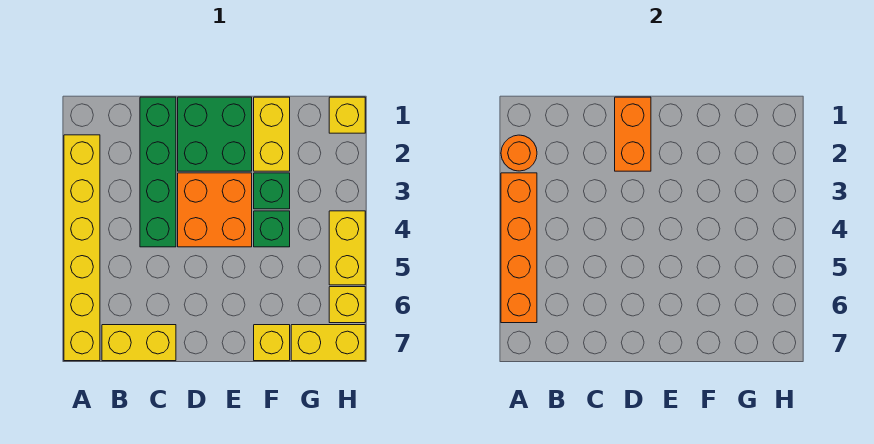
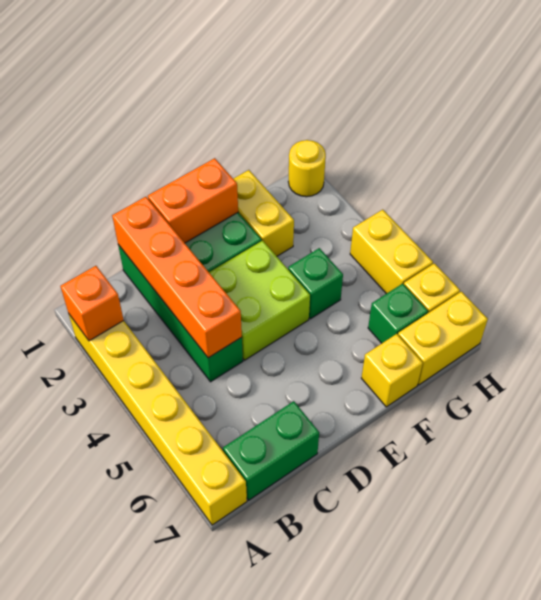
orange round brick A2 level 2 -> orange brick A2 level 2
orange brick A3:A6 level 2 -> orange brick C1:C4 level 2
yellow brick B7:C7 level 1 -> green brick B7:C7 level 1
orange brick D1:D2 level 2 -> orange brick D1:E1 level 2
orange brick D3:E4 level 1 -> lime brick D3:E4 level 1
green brick F3 level 1 -> green brick G6 level 1
yellow brick H1 level 1 -> yellow round brick H1 level 1

